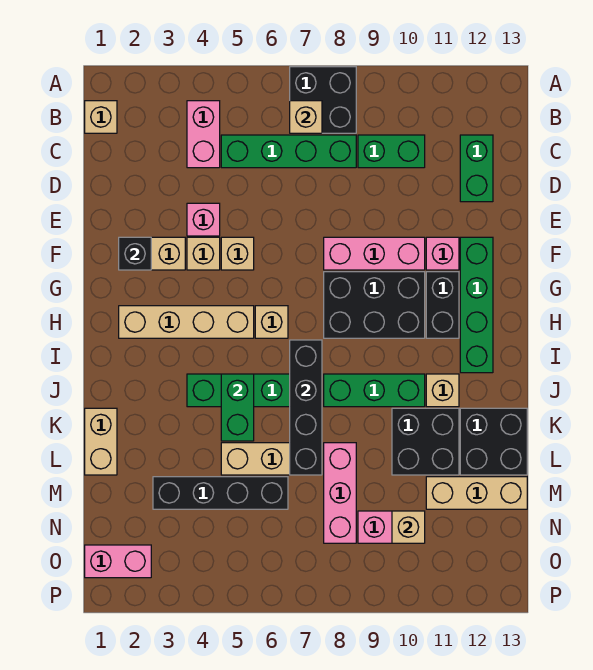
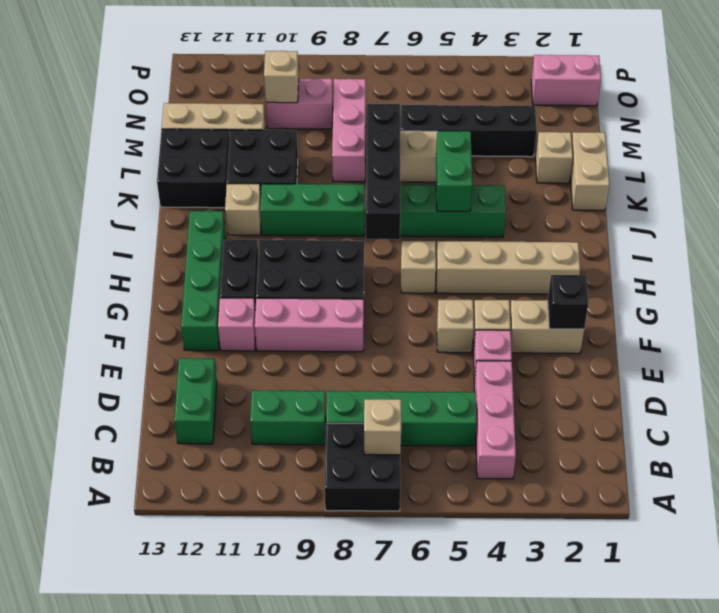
tan brick B1 level 1 -> tan brick L2 level 1
pink brick B4:C4 level 1 -> pink brick B4:D4 level 1

